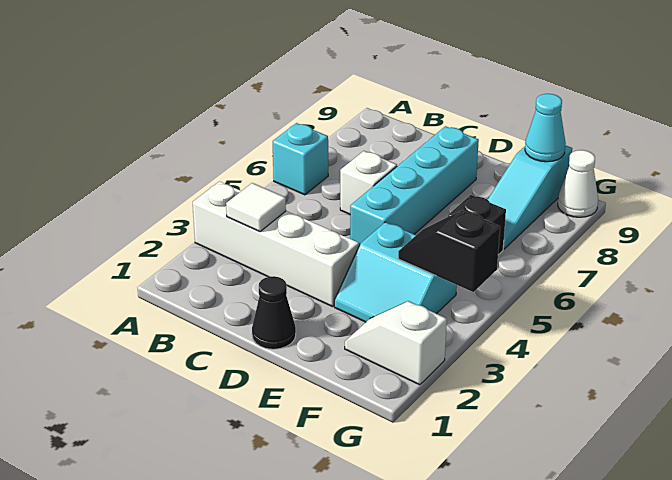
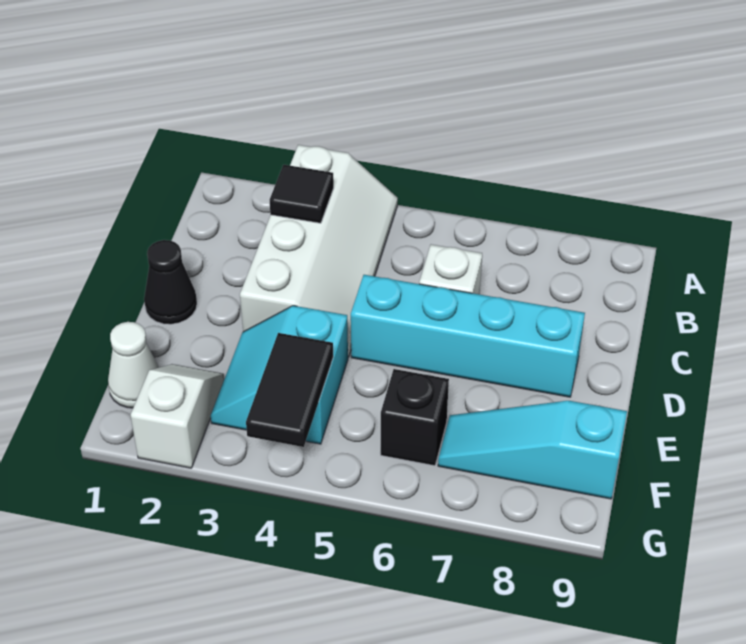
cyan brick A6 level 1 -> none
white tile B3 level 2 -> black tile B3 level 2
black slope F4:G4 level 2 top G -> black tile F4:G4 level 2
cyan cone F9 level 2 -> none
white cone G9 level 1 -> white cone F1 level 1

